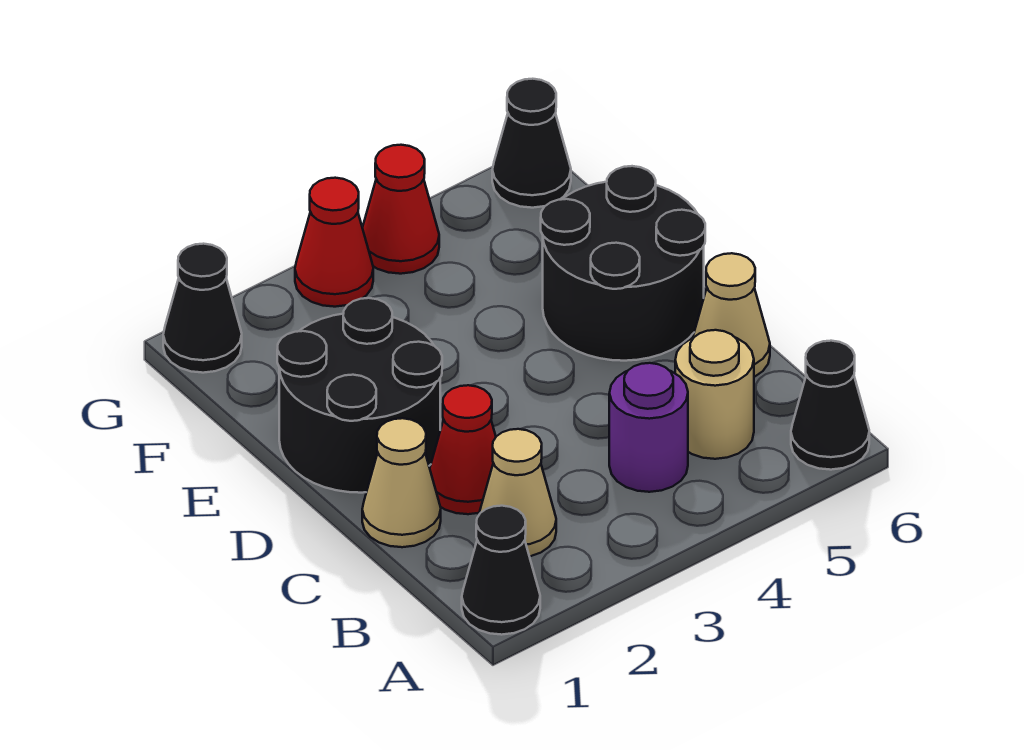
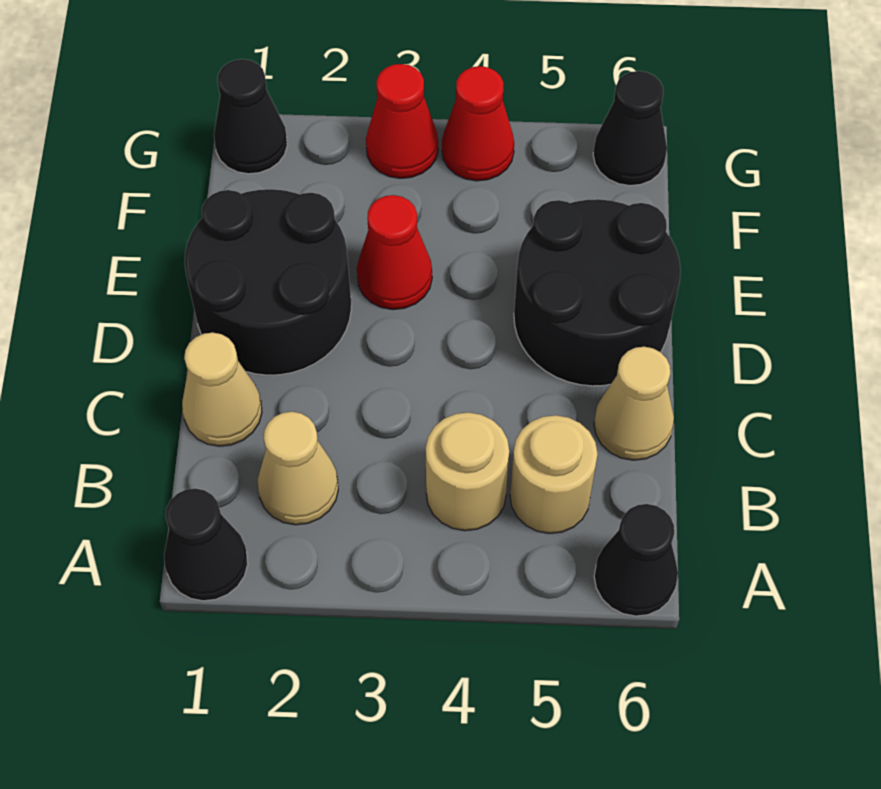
purple round brick B4 level 1 -> tan round brick B4 level 1
red cone C2 level 1 -> red cone E3 level 1

